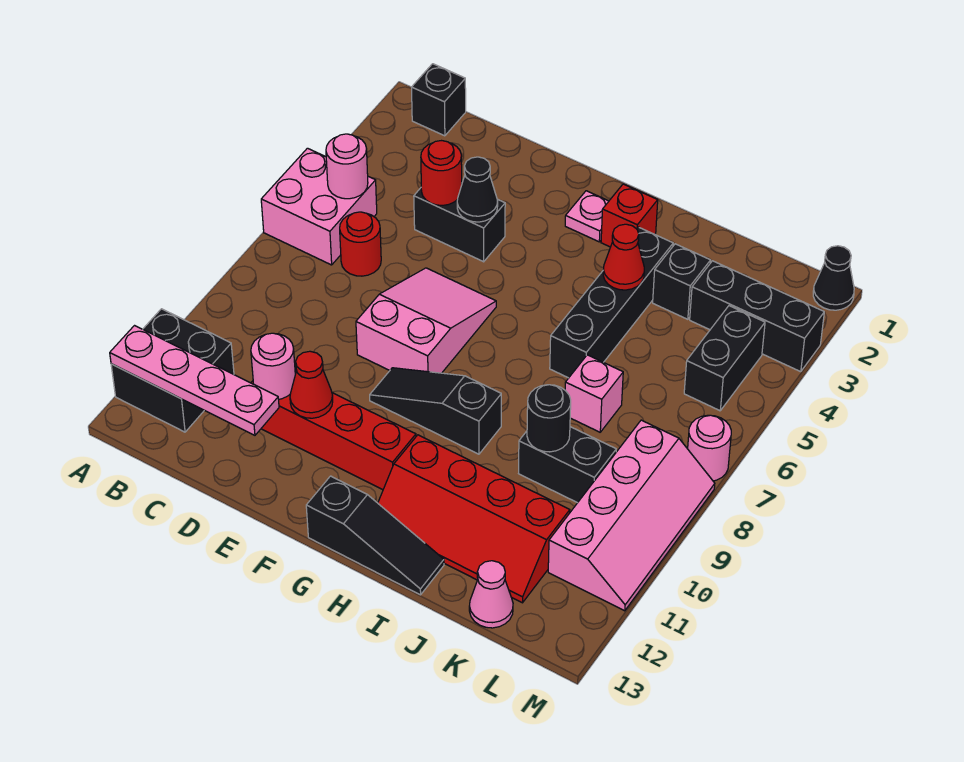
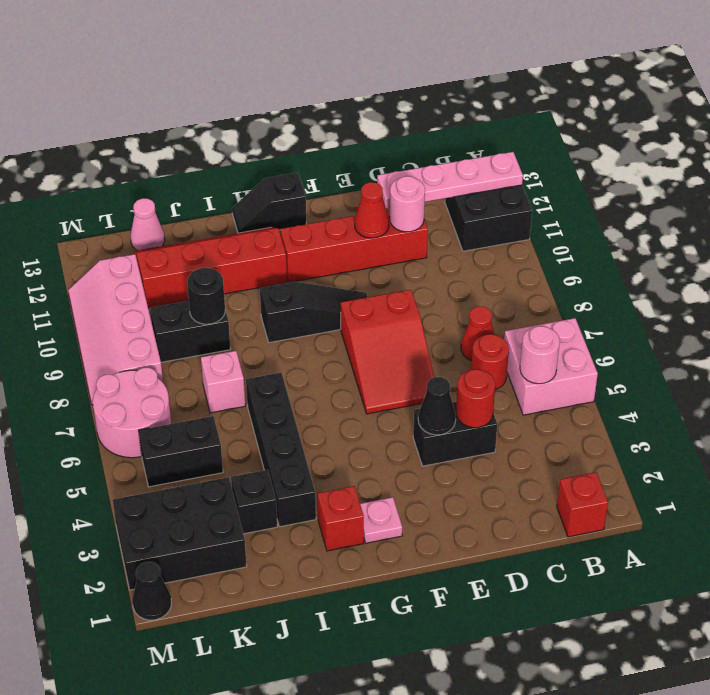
black brick B1 level 1 -> red brick B1 level 1
pink slope E6:F8 level 1 top 8 -> red slope E6:F8 level 1 top 8
black slope G13:I13 level 1 top G -> black slope G13:H13 level 1 top G
red cone I4 level 2 -> red cone C7 level 1
black brick K3:M3 level 1 -> black brick K2:M3 level 1
black brick L4:L5 level 1 -> black brick K5:L5 level 1
pink round brick M7 level 1 -> pink round brick L6:M7 level 1

